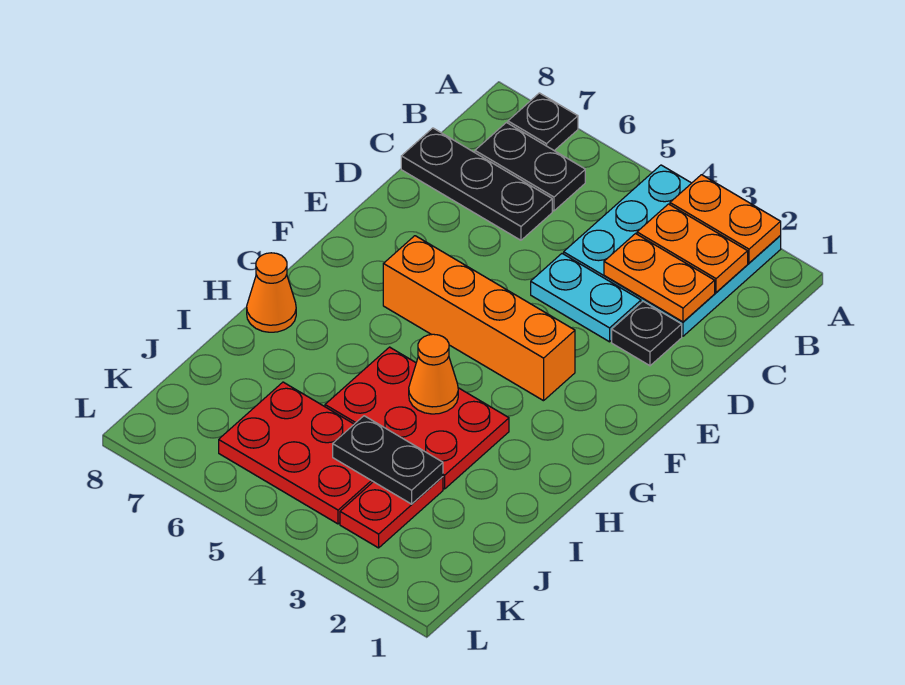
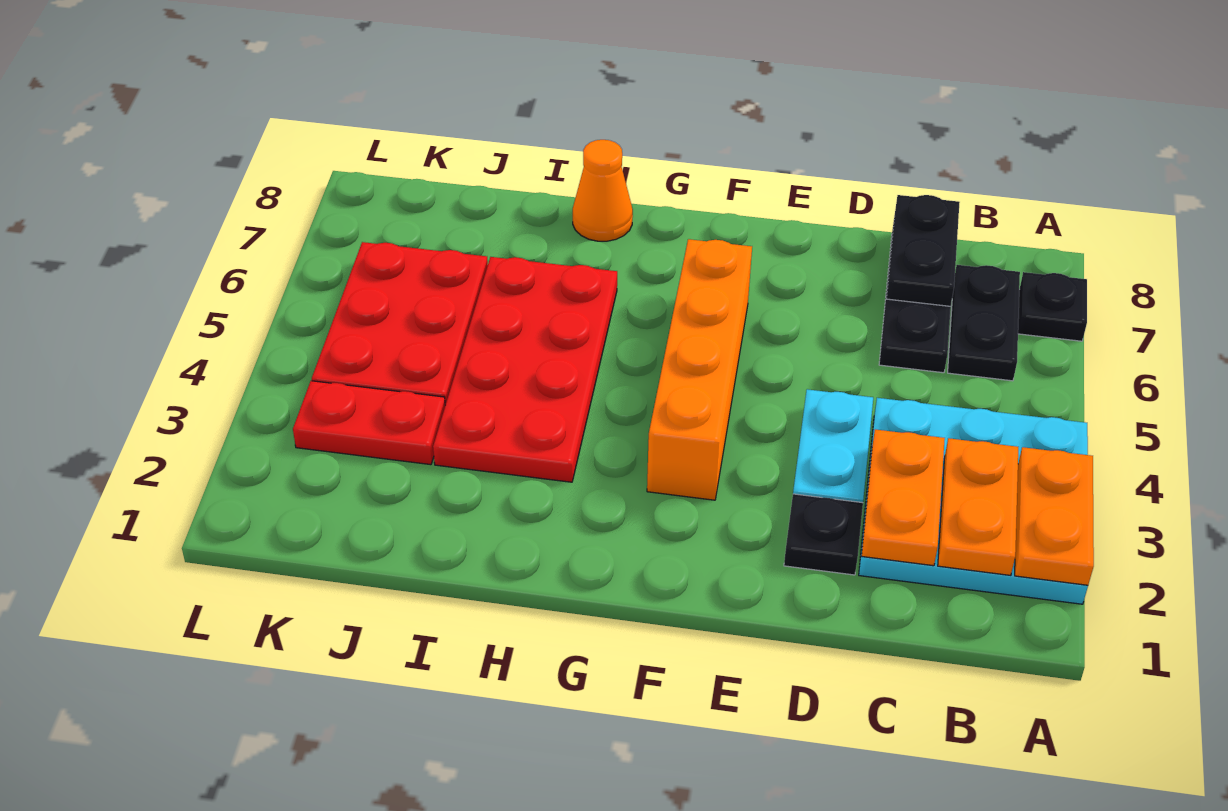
red plate H3:I5 level 1 -> red plate H3:I6 level 1
orange cone H4 level 2 -> none
black plate J3:J4 level 2 -> black plate C7:C8 level 2

